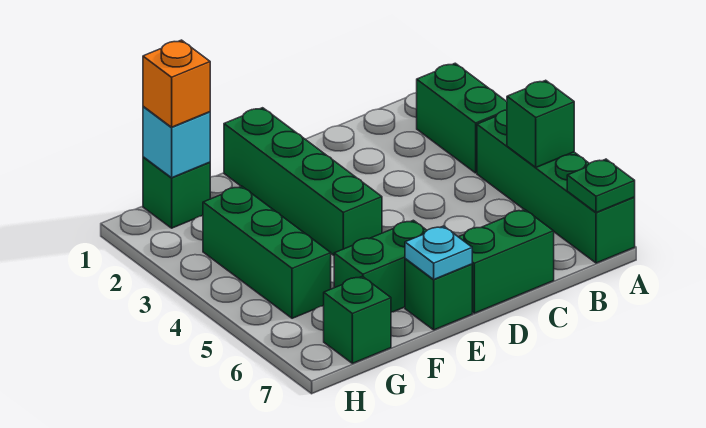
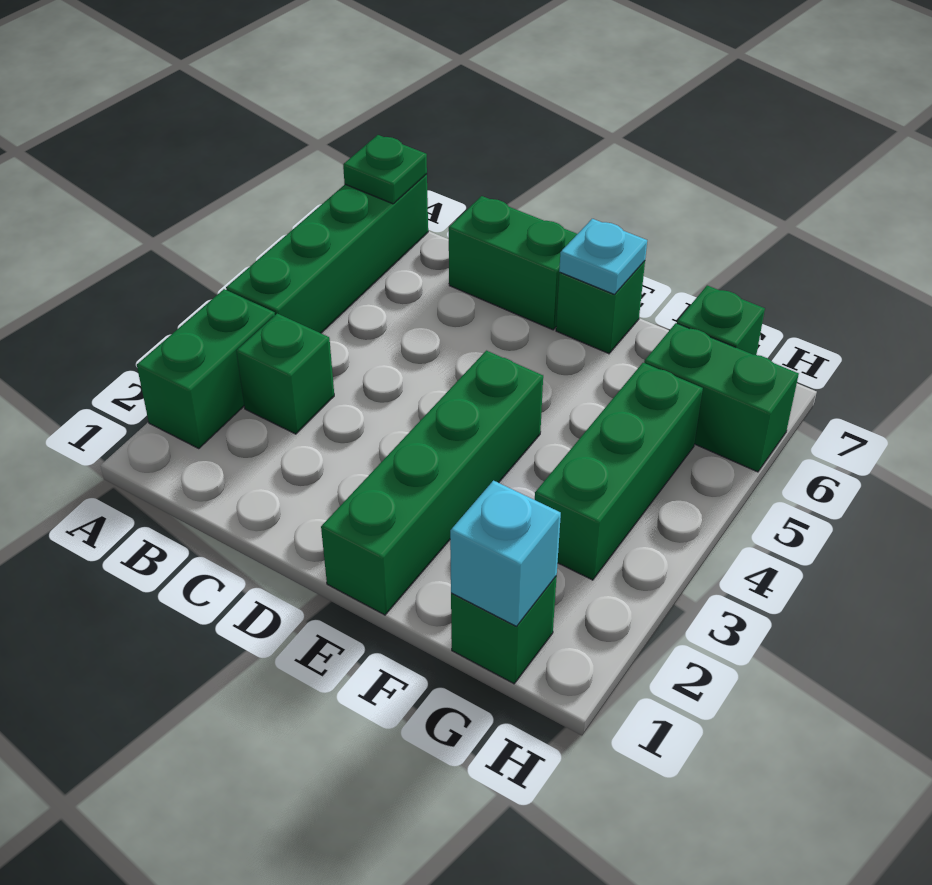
green brick A5 level 2 -> green brick B3 level 1
green brick E6:F6 level 1 -> green brick G6:H6 level 1
orange brick G1 level 3 -> none

